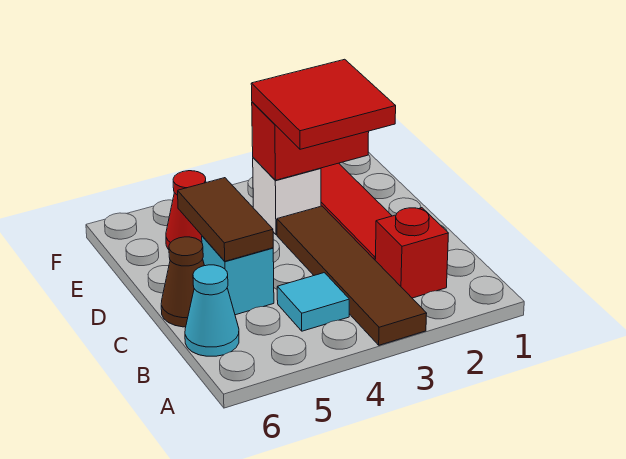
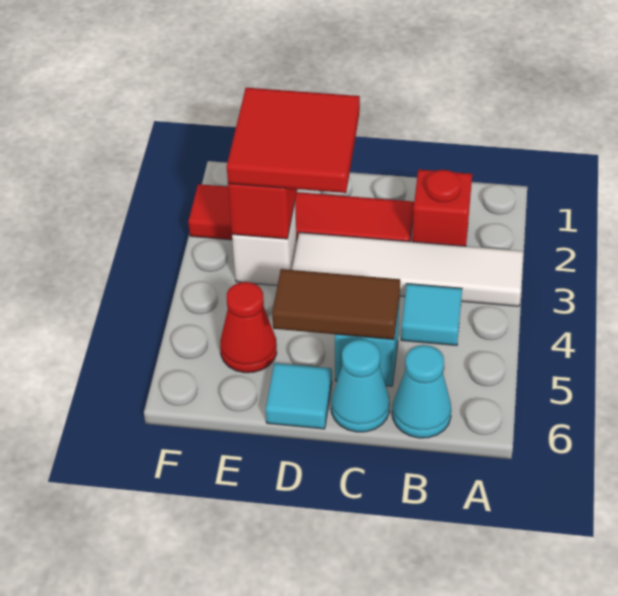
brown tile A3:D3 level 1 -> white tile A3:D3 level 1
brown cone C6 level 1 -> cyan cone C6 level 1
none -> cyan tile D6 level 1

